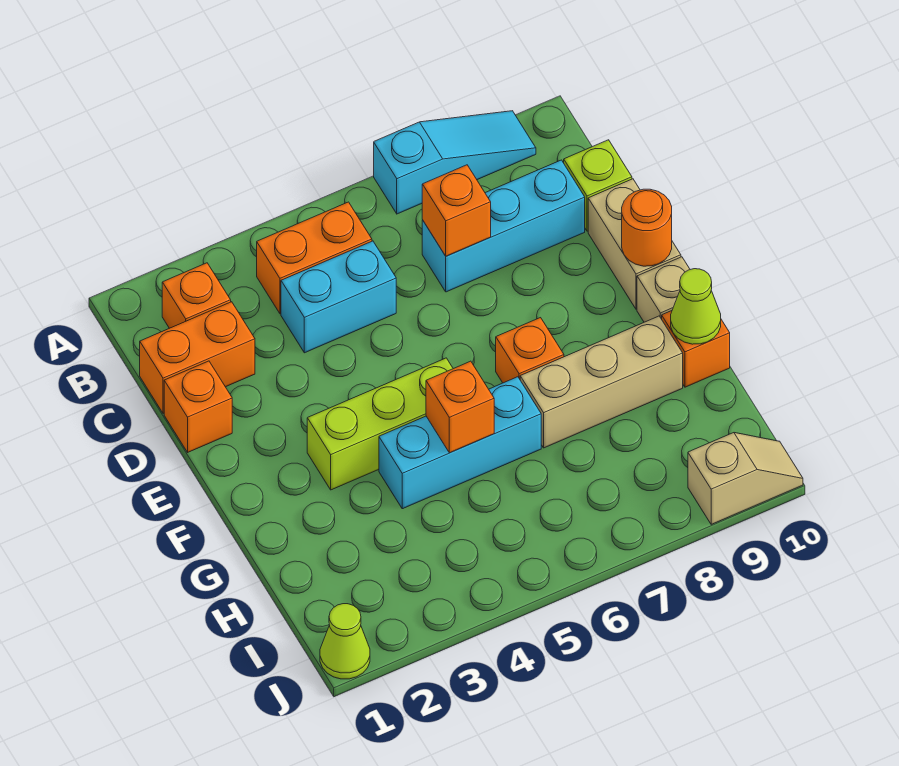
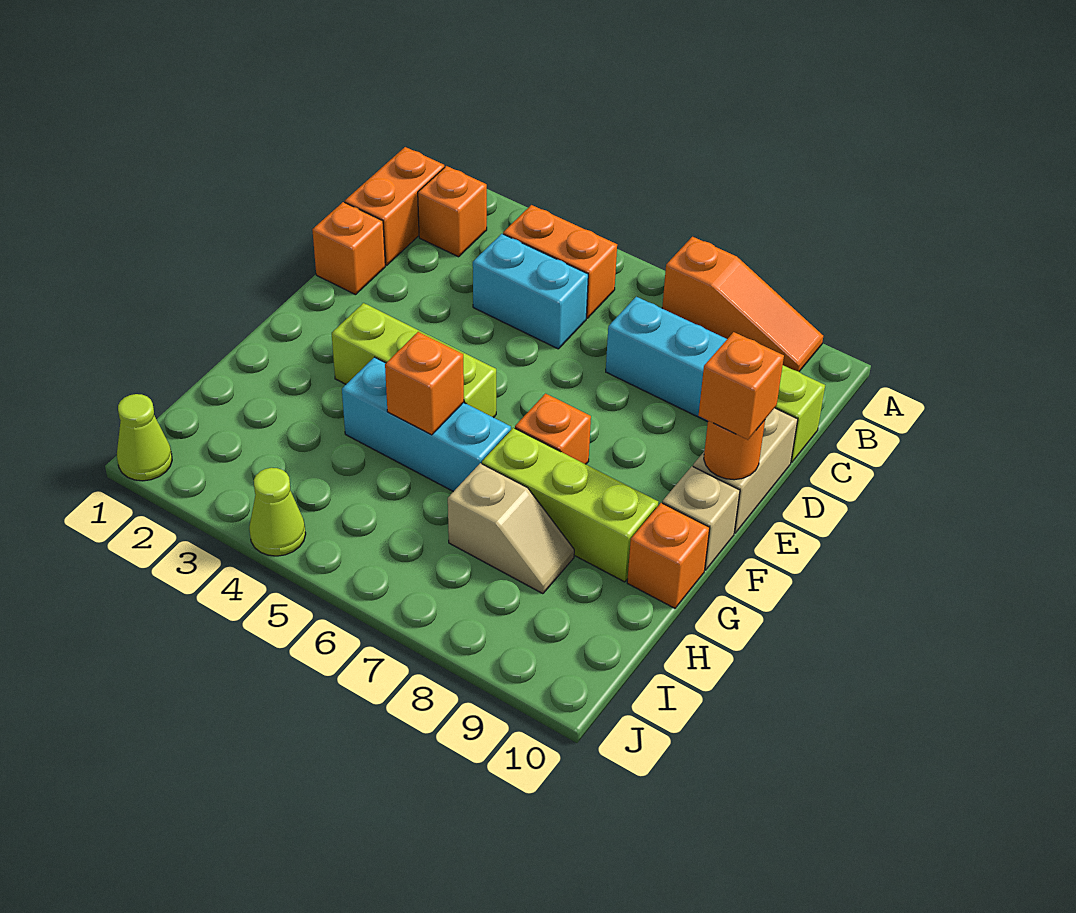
cyan slope A7:A9 level 1 top 7 -> orange slope A7:A9 level 1 top 7
orange brick C1:C2 level 1 -> orange brick B1:C1 level 1
orange brick C7 level 2 -> orange brick E10 level 3
tan brick G7:G9 level 1 -> lime brick G7:G9 level 1
lime cone G10 level 2 -> lime cone J4 level 1
tan slope J9:J10 level 1 top 9 -> tan slope H7:H8 level 1 top 7

